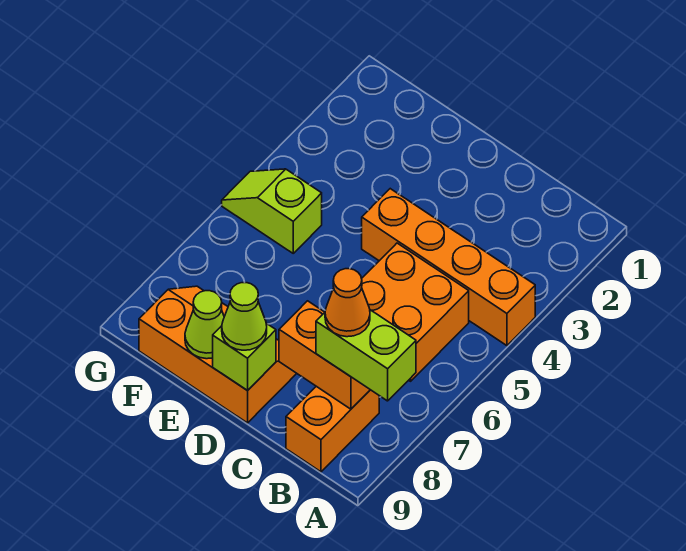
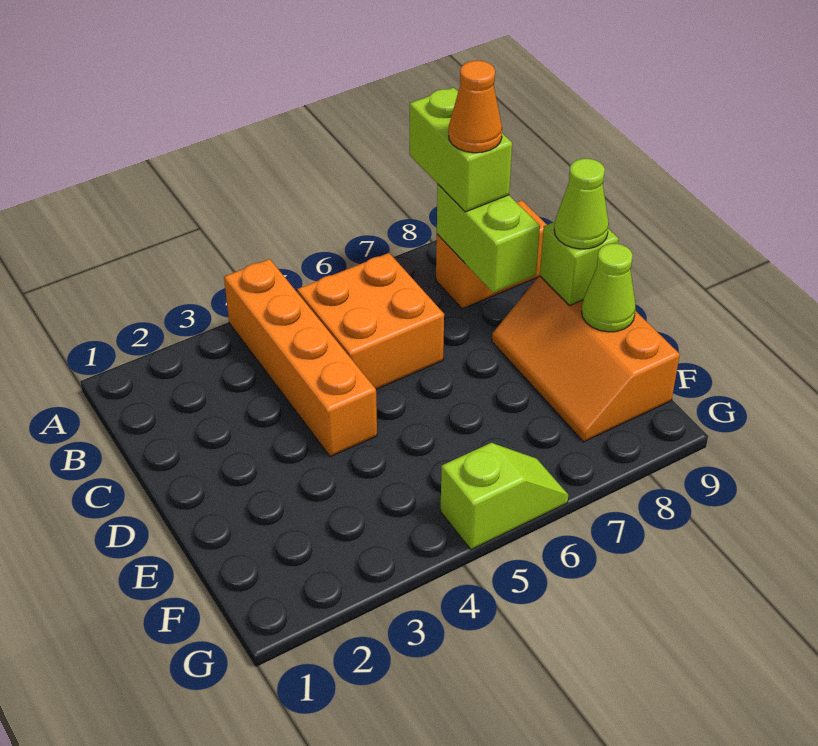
orange brick B8:C8 level 2 -> lime brick B8:C8 level 2
lime slope F5:G5 level 1 top F -> lime slope G5:G6 level 1 top 5

